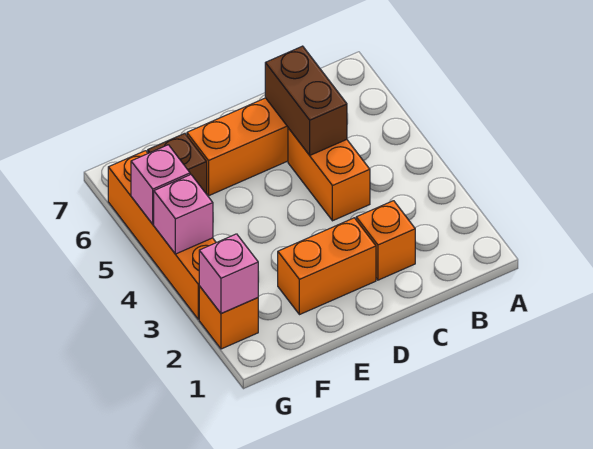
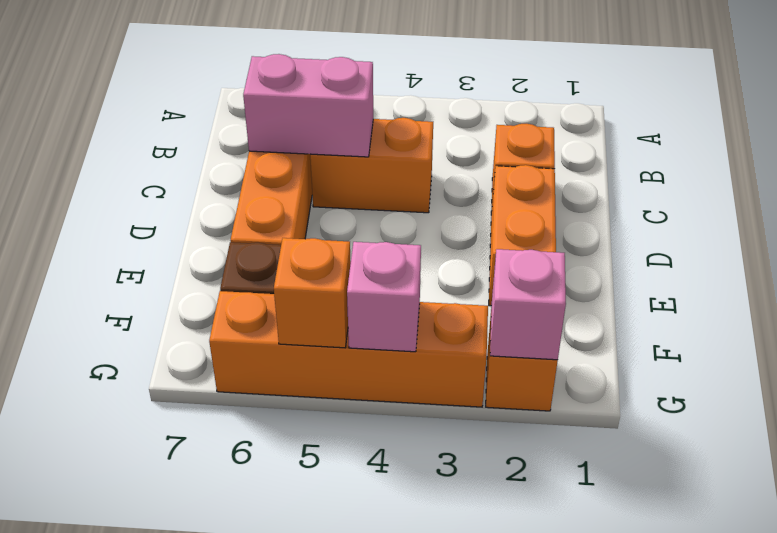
brown brick C5:C6 level 2 -> pink brick C5:C6 level 2
pink brick G5 level 2 -> orange brick G5 level 2

